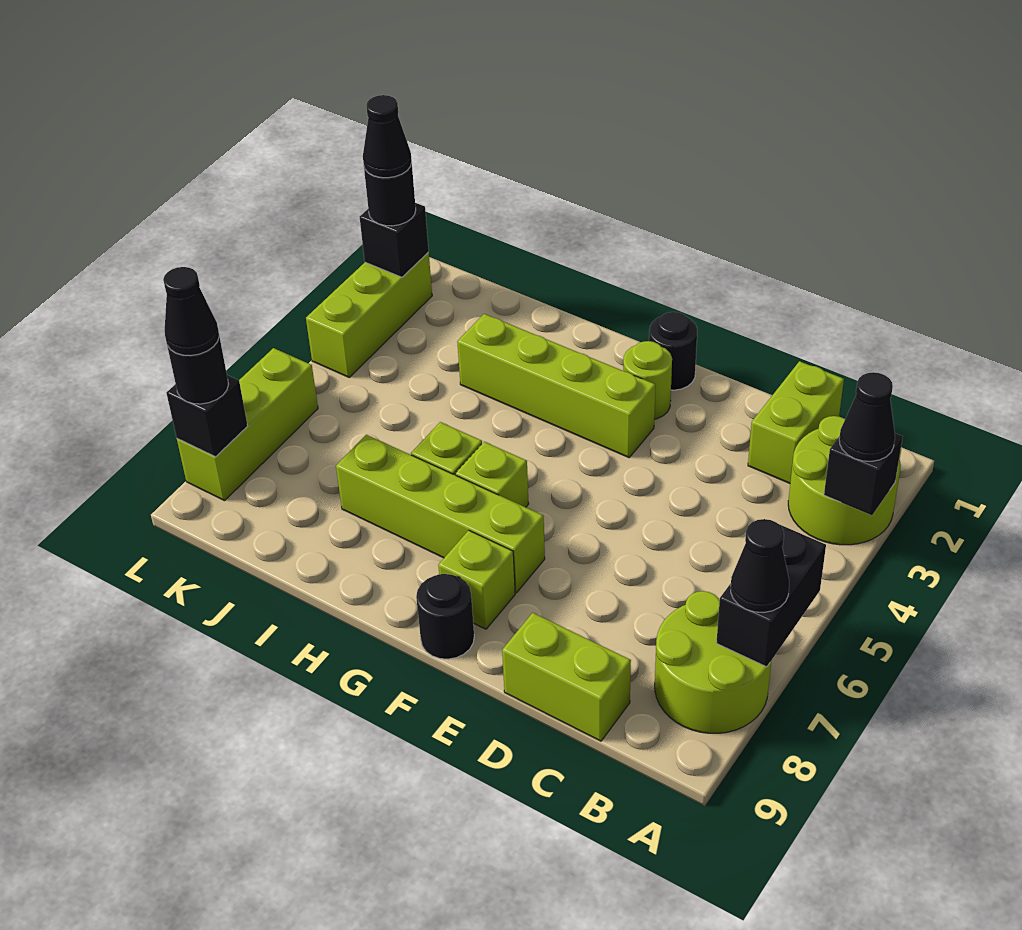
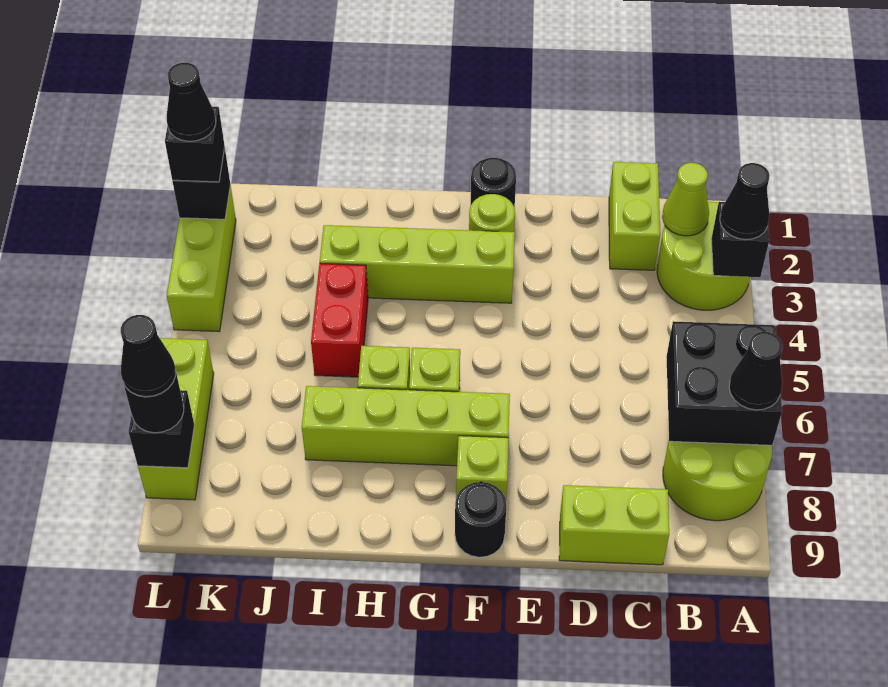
black brick A6:A7 level 2 -> black brick A6:B7 level 2
none -> lime cone B2 level 2
none -> red brick I4:I5 level 1
black round brick L2 level 3 -> black brick L2 level 3

